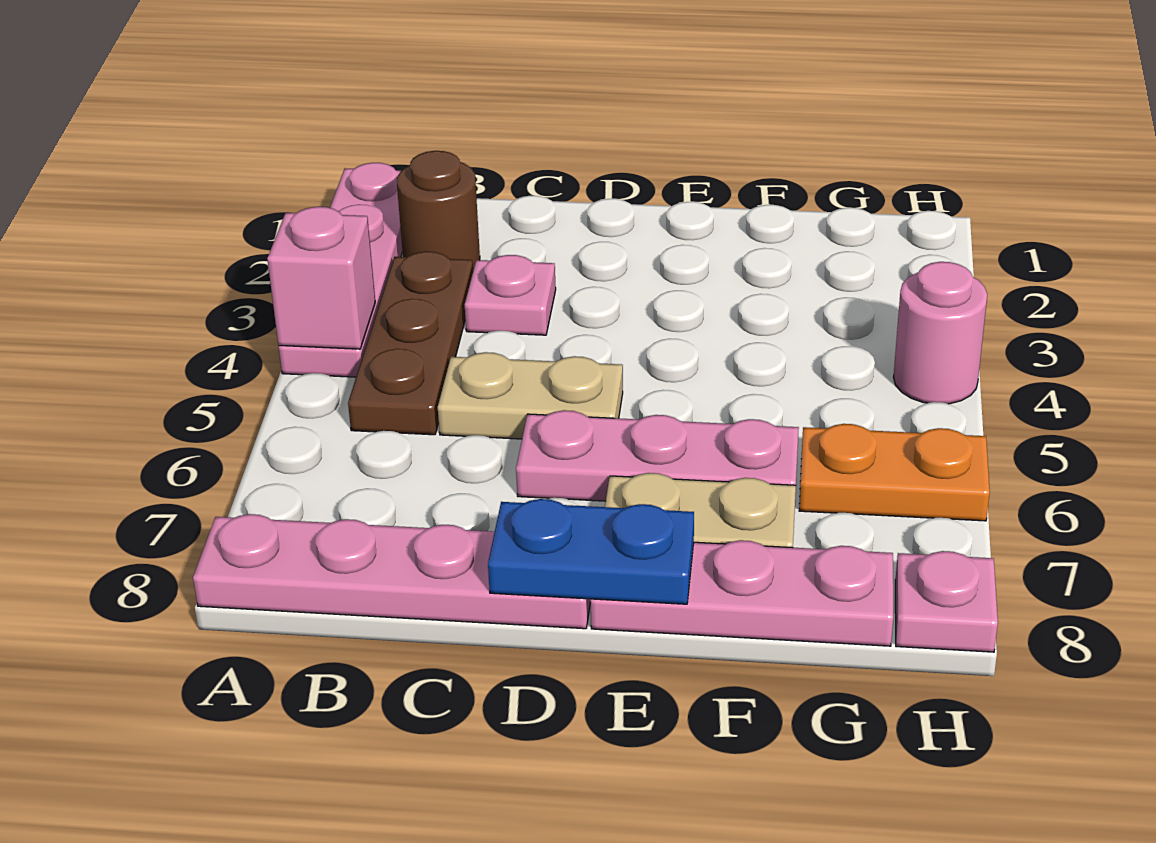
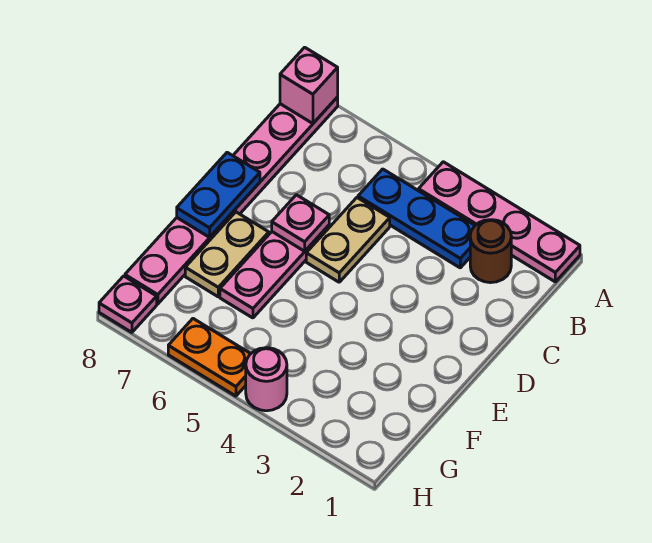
pink brick A4 level 2 -> pink brick A8 level 2
brown plate B3:B5 level 1 -> blue plate B3:B5 level 1
pink plate C3 level 1 -> pink plate D6 level 2
orange plate G6:H6 level 1 -> orange plate H5:H6 level 1

